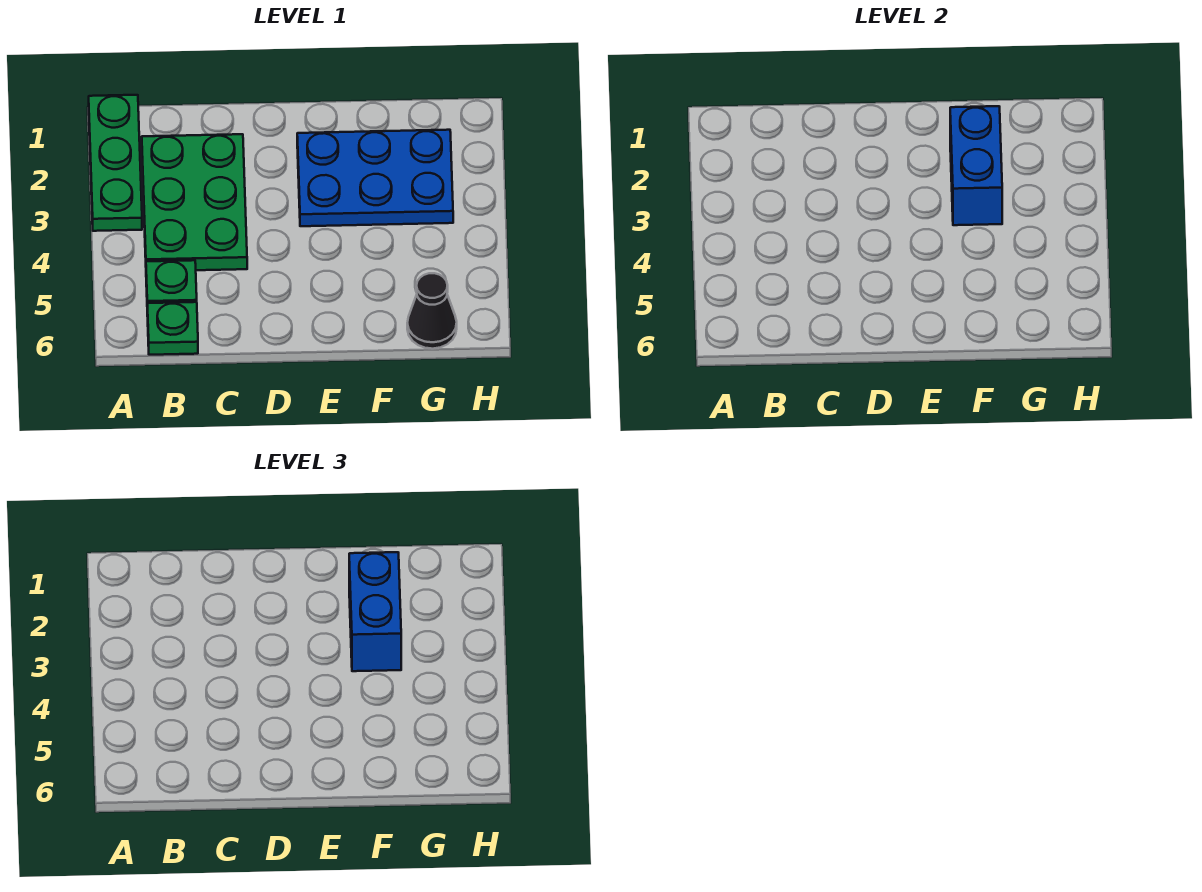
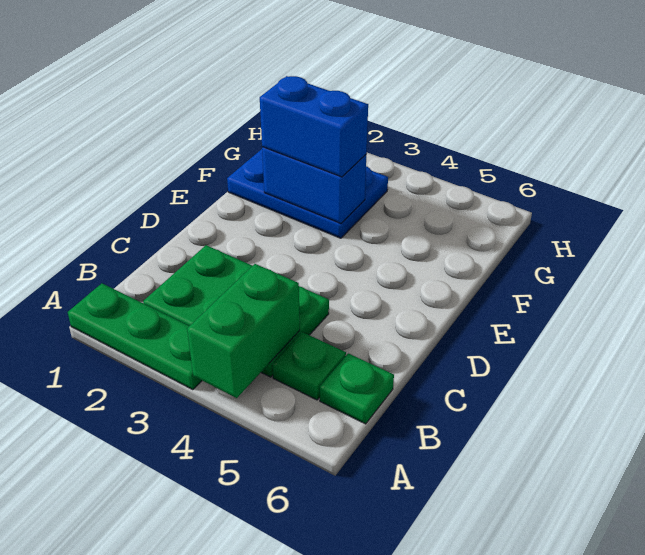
none -> green brick A4:B4 level 2
blue plate E2:G3 level 1 -> blue plate F1:G3 level 1
black cone G6 level 1 -> none

